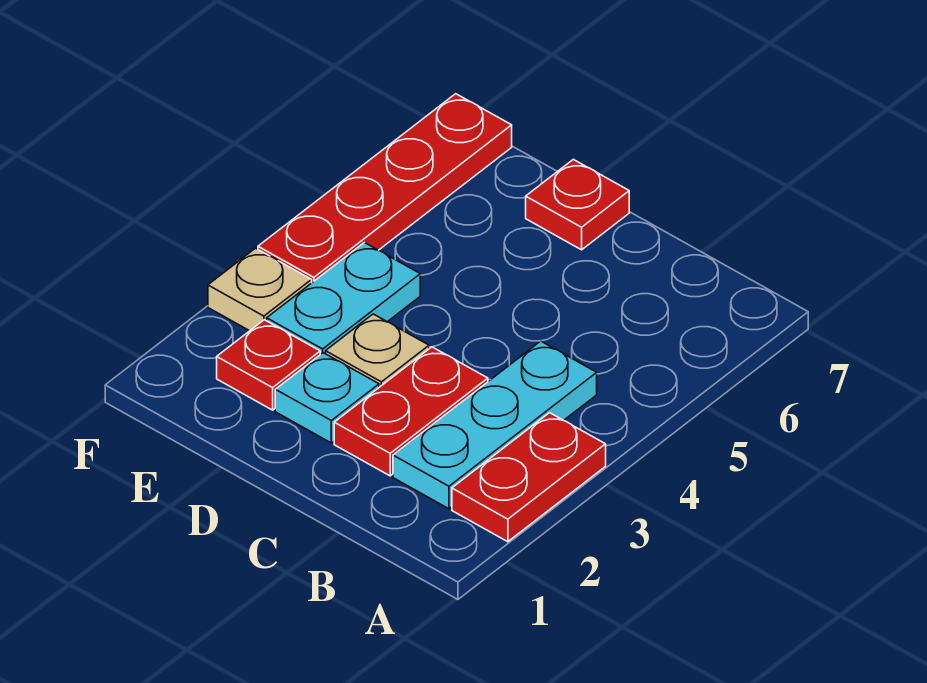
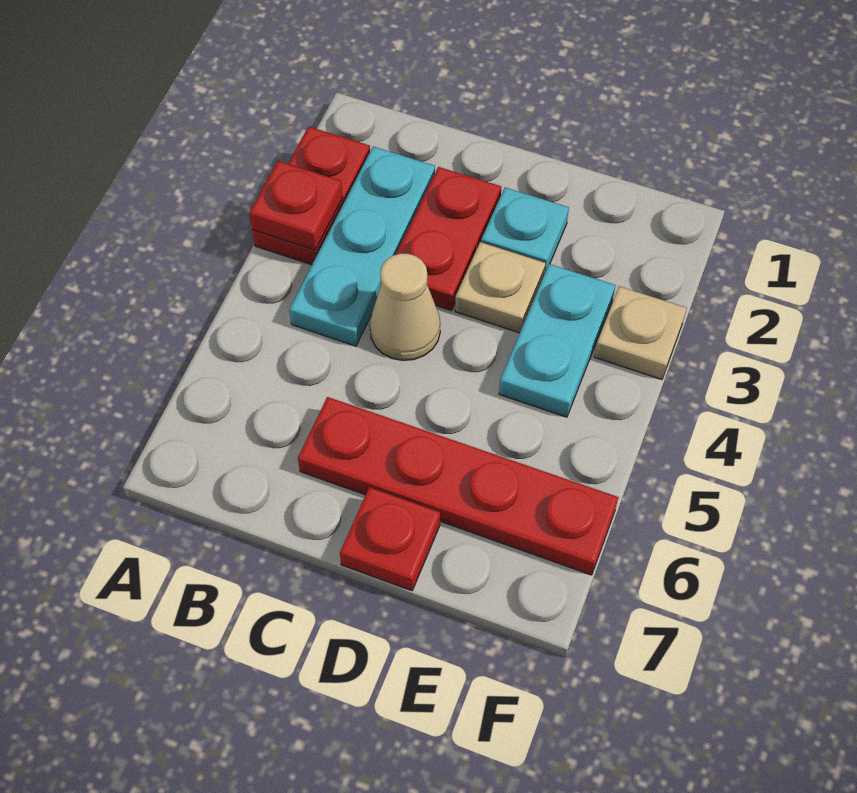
none -> tan cone C4 level 1
red plate E2 level 1 -> red plate A3 level 2
red plate F4:F7 level 1 -> red plate C6:F6 level 1

